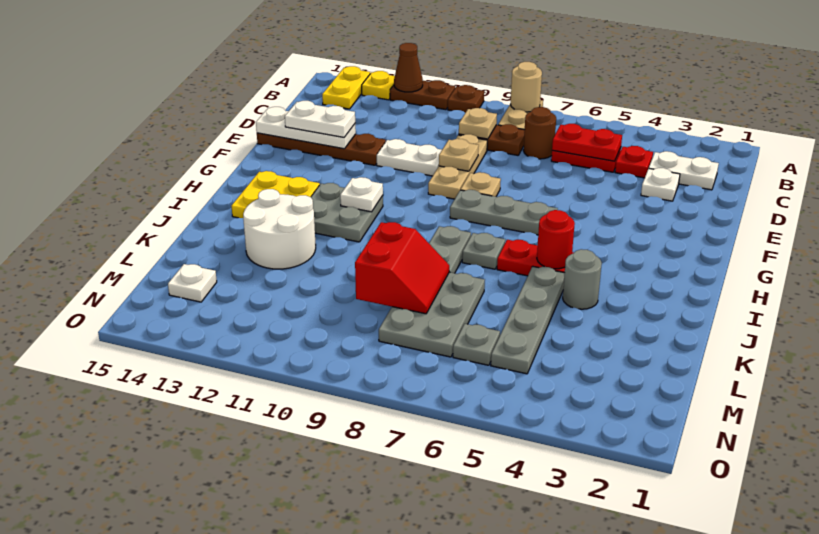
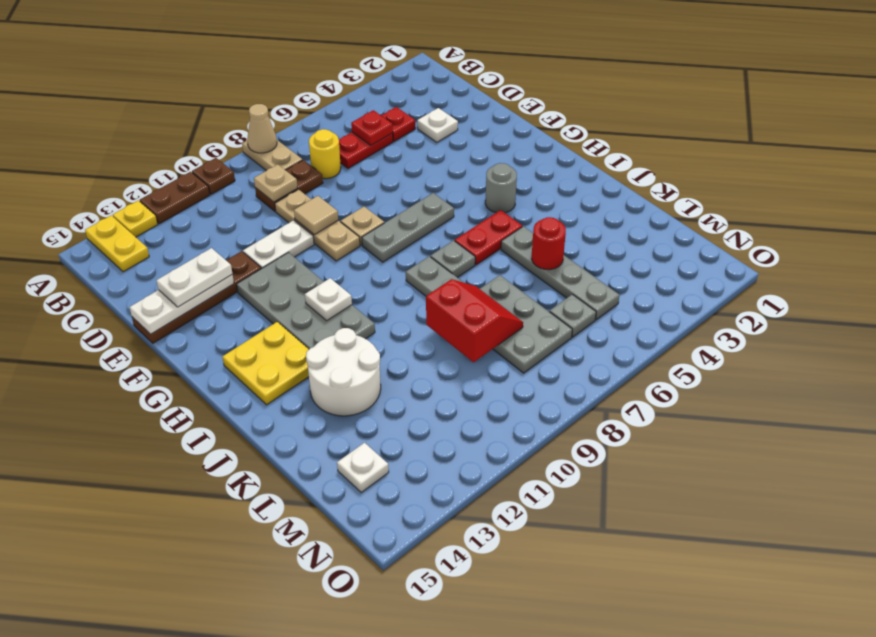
tan round brick A8 level 2 -> tan cone A8 level 2
brown cone A12 level 2 -> none
white plate C2:C3 level 1 -> none
red plate C5:C6 level 2 -> red plate C5 level 2
brown round brick C7 level 1 -> yellow round brick C7 level 1
tan plate E9 level 2 -> tan tile E9 level 2
grey plate H11:I12 level 1 -> grey plate F11:I12 level 1
red round brick I5 level 2 -> red round brick K5 level 2
grey round brick J4 level 1 -> grey round brick H4 level 1

